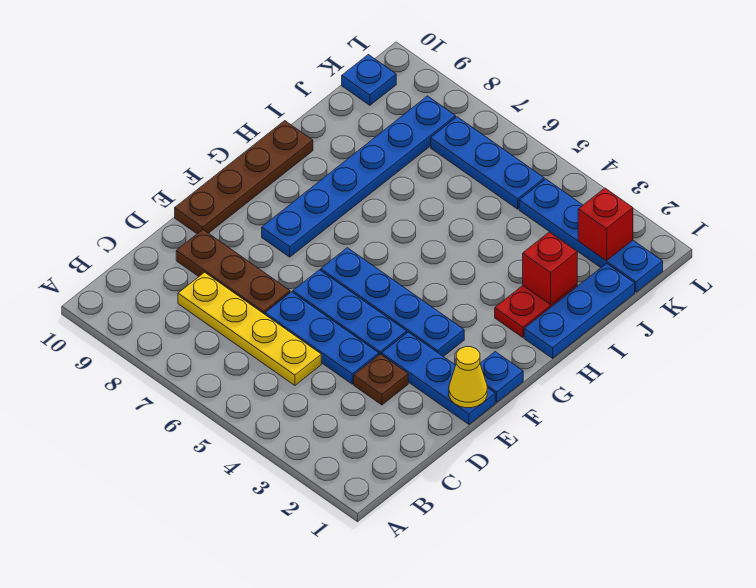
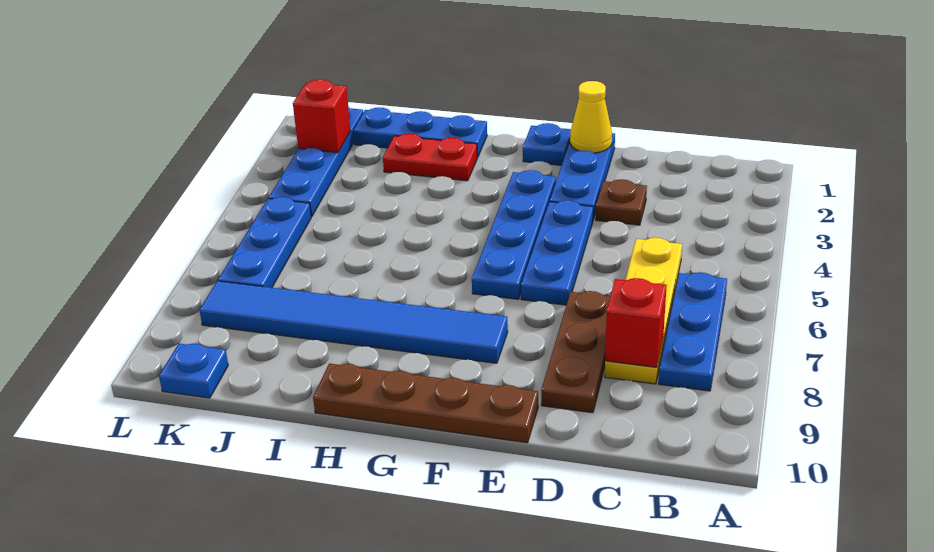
blue plate D4:D6 level 1 -> blue plate B6:B8 level 1
blue plate F8:K8 level 1 -> blue tile F8:K8 level 1
red brick I2 level 2 -> red brick C8 level 2

